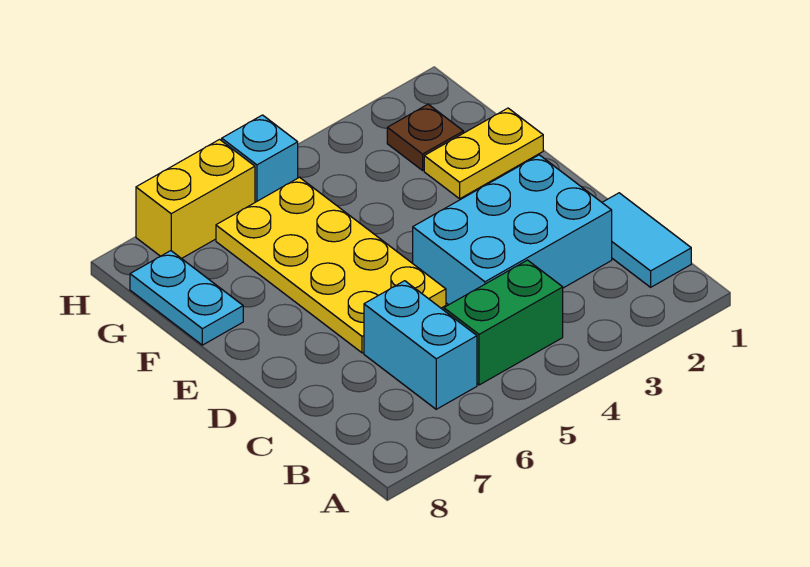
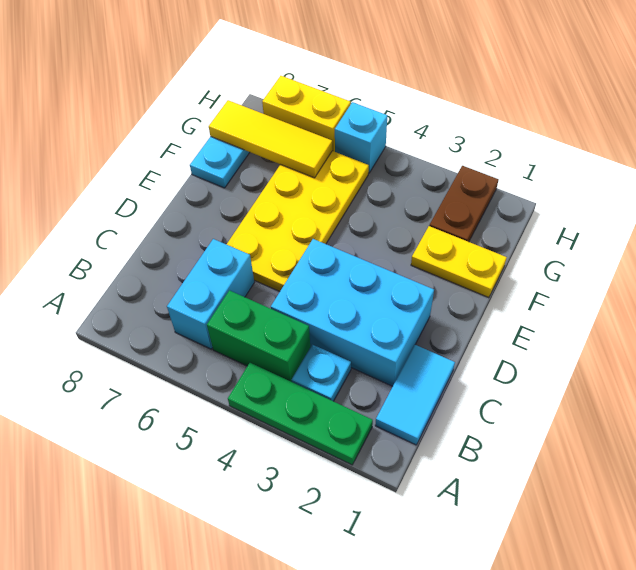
none -> green plate A2:A4 level 1
none -> cyan plate B3 level 1
brown plate G2 level 1 -> brown plate G2:H2 level 1
none -> yellow tile G6:G8 level 2

